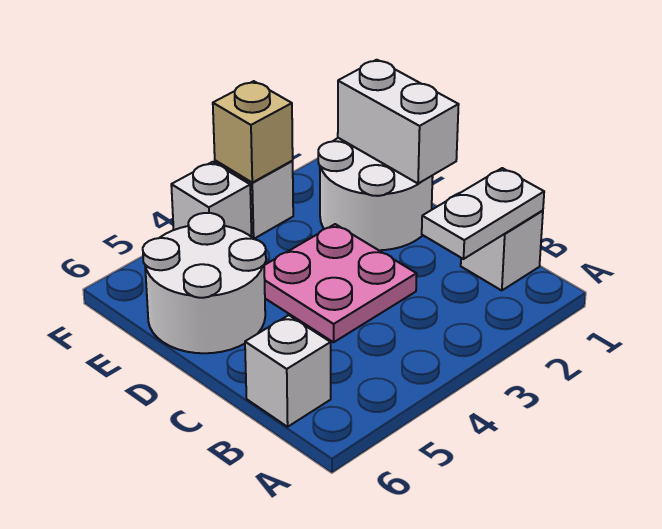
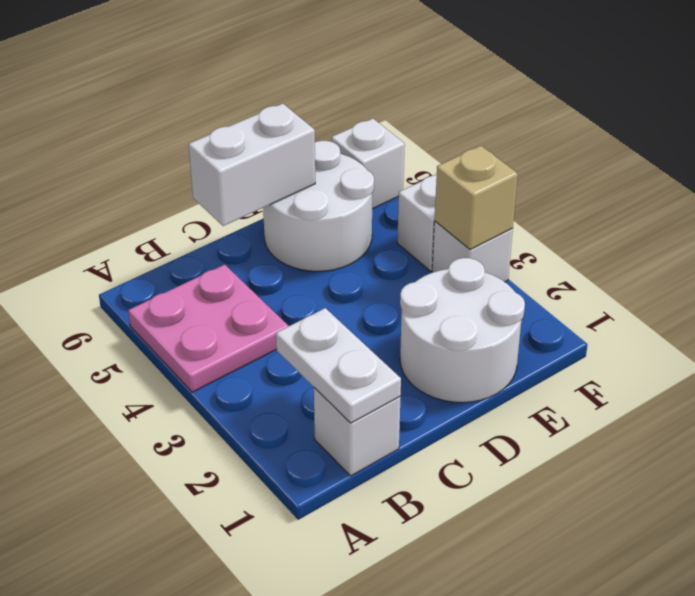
white brick B6 level 1 -> white brick F6 level 1
pink plate C3:D4 level 1 -> pink plate A4:B5 level 1
white brick D1:E1 level 2 -> white brick C6:D6 level 2

